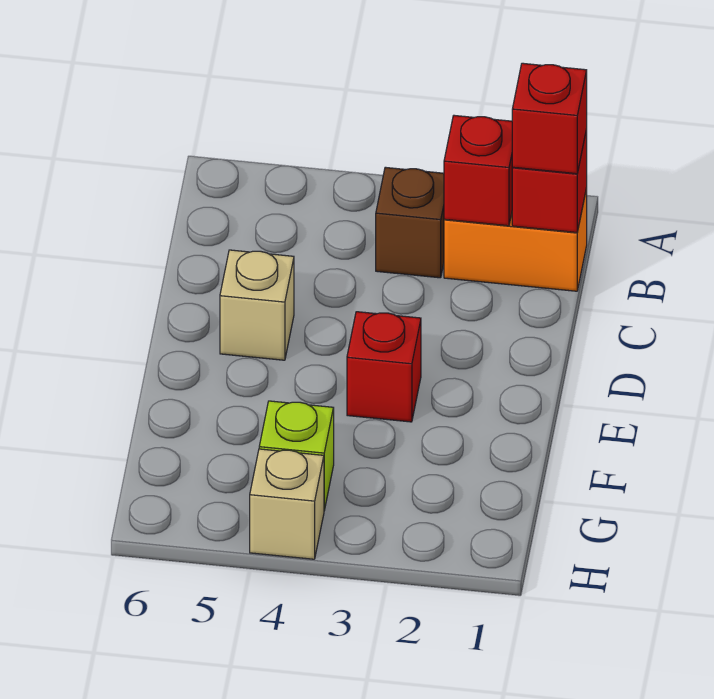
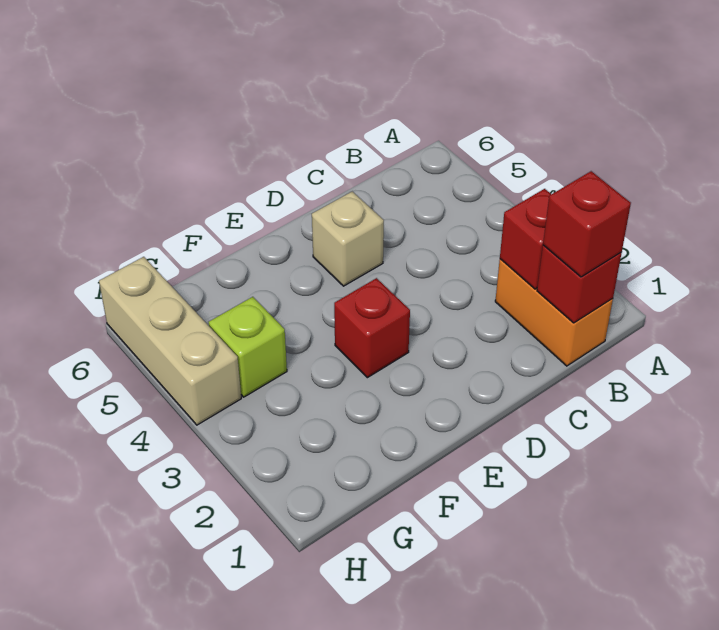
brown brick B3 level 1 -> none
tan brick H4 level 1 -> tan brick H4:H6 level 1

